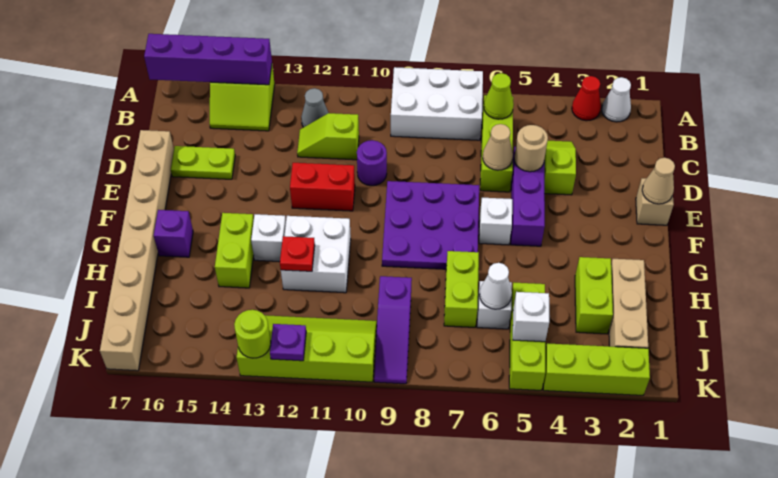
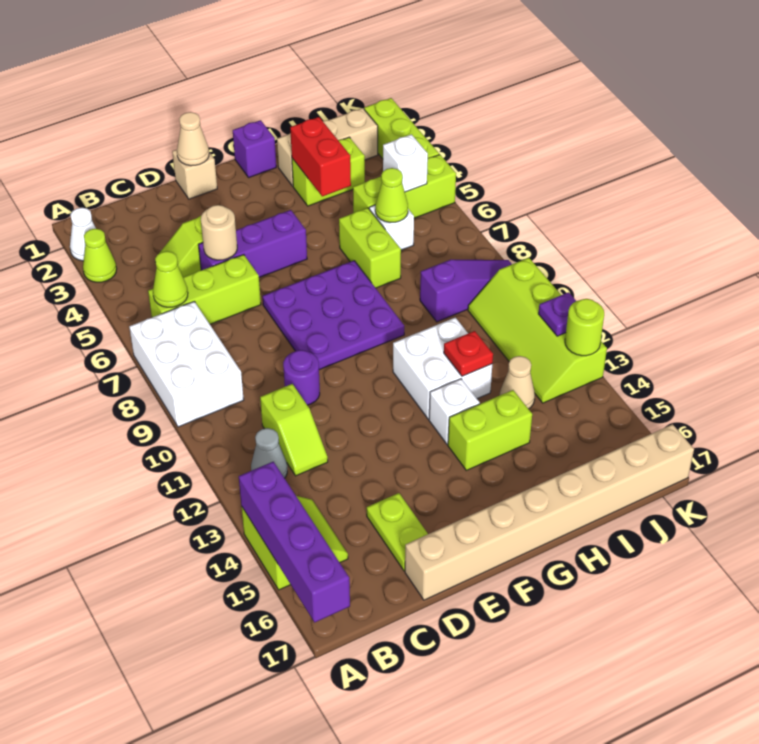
red cone A3 level 1 -> lime cone A3 level 1
tan cone D6 level 2 -> tan cone I13 level 1
red brick E11:E12 level 1 -> red brick H3:H4 level 2
white brick F6 level 1 -> none
purple brick G16 level 1 -> purple brick G1 level 1
lime brick H7:I7 level 1 -> lime brick H6:H7 level 1
white cone I6 level 2 -> lime cone I6 level 2

